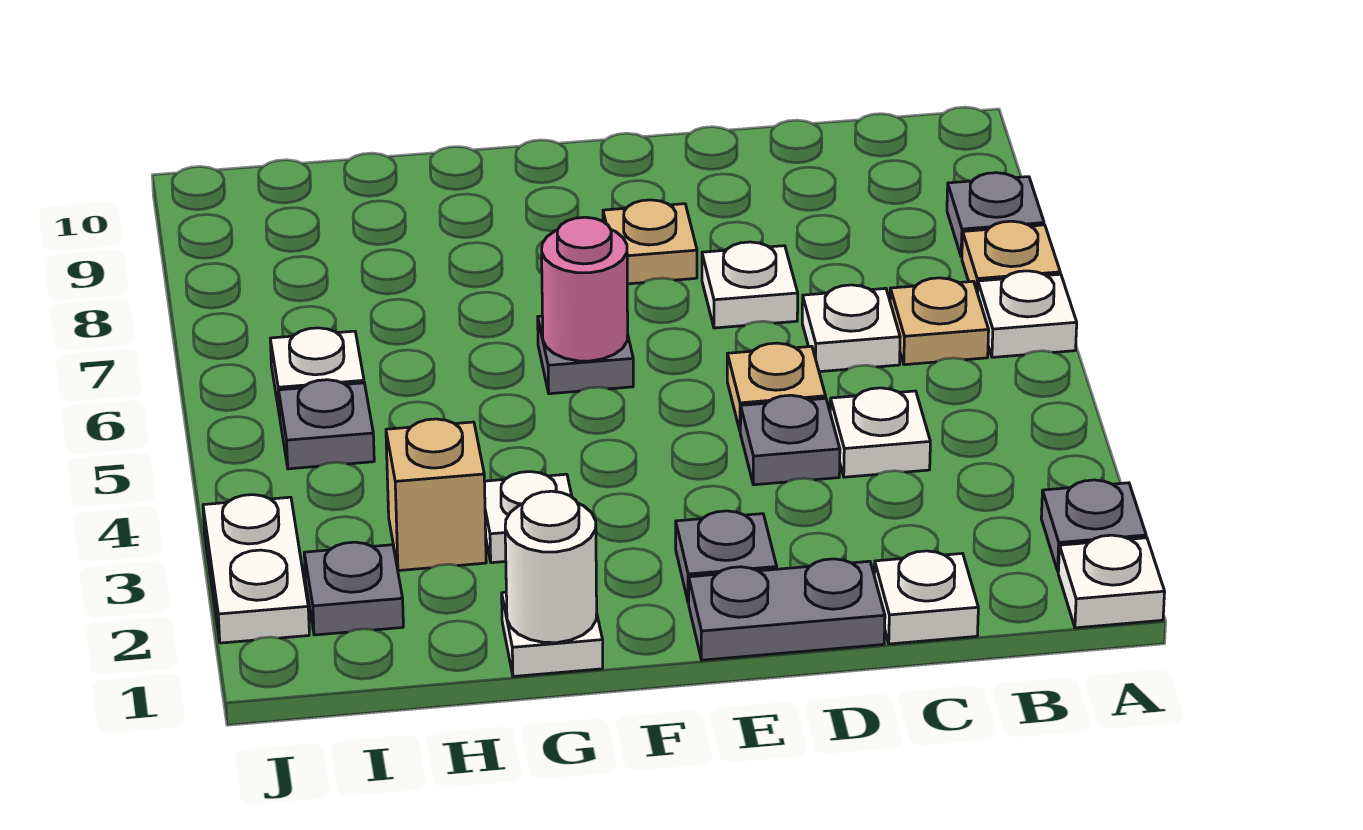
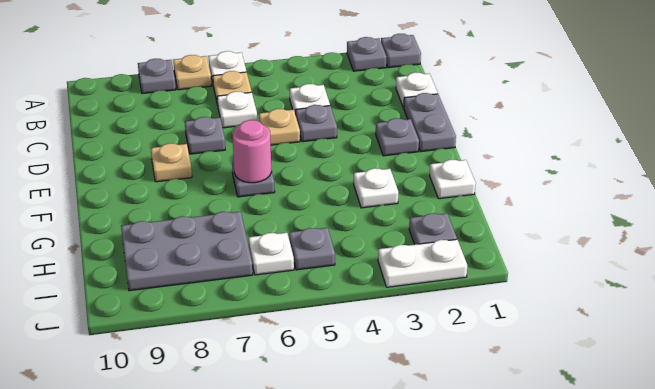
white plate A1 level 1 -> grey plate A1 level 1
white plate D7 level 1 -> grey plate D7 level 1
white round brick G1 level 2 -> none
tan brick H3 level 1 -> none
none -> grey plate H7:I9 level 1

